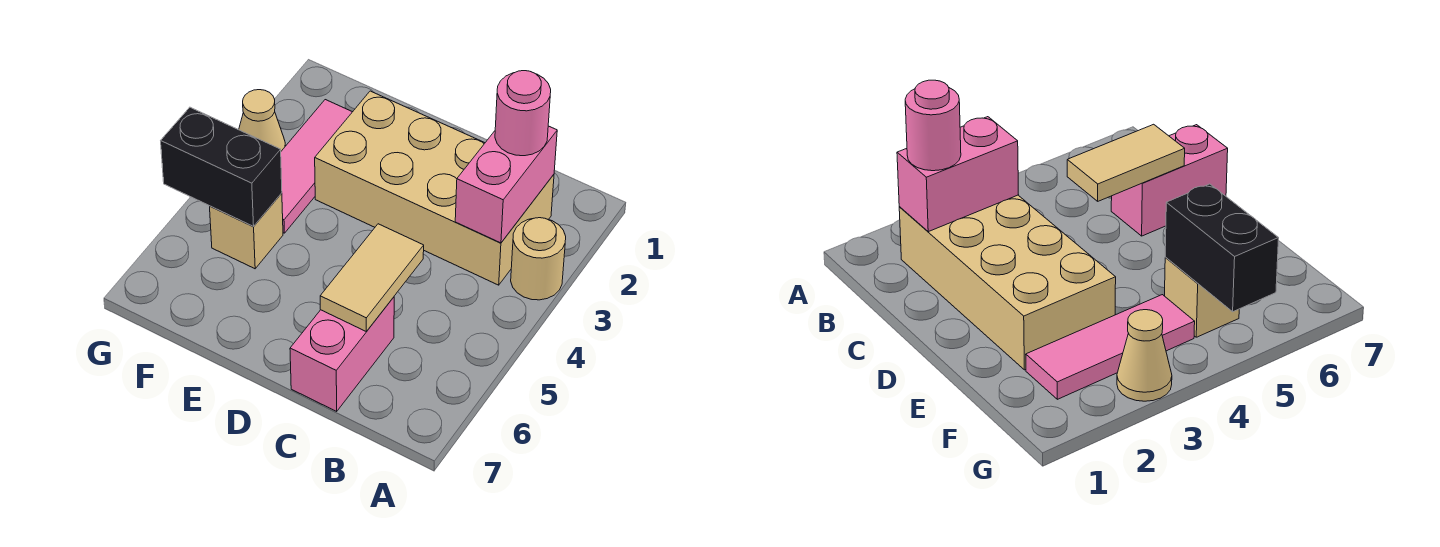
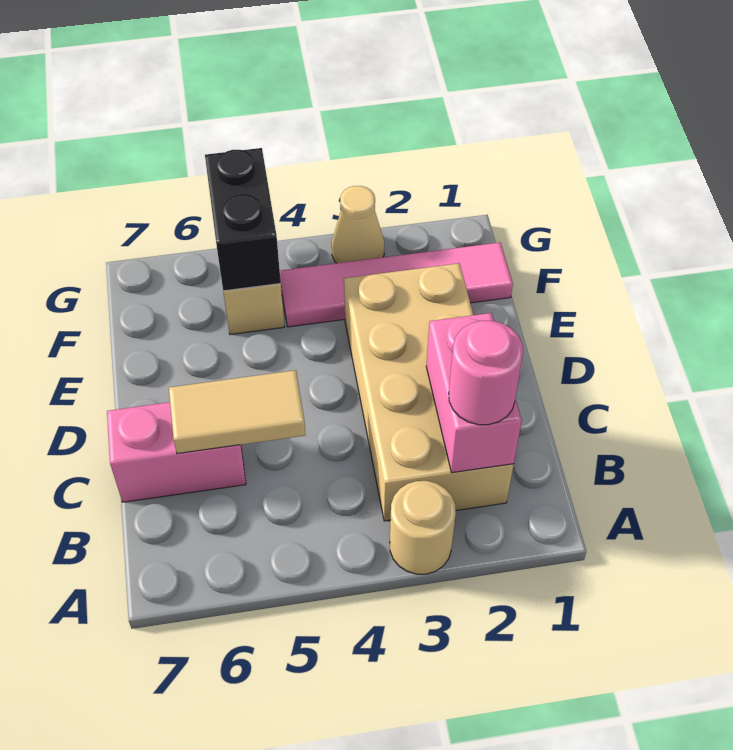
pink brick B2:B3 level 2 -> pink brick B2:C2 level 2
pink tile F2:F4 level 1 -> pink tile F1:F4 level 1

